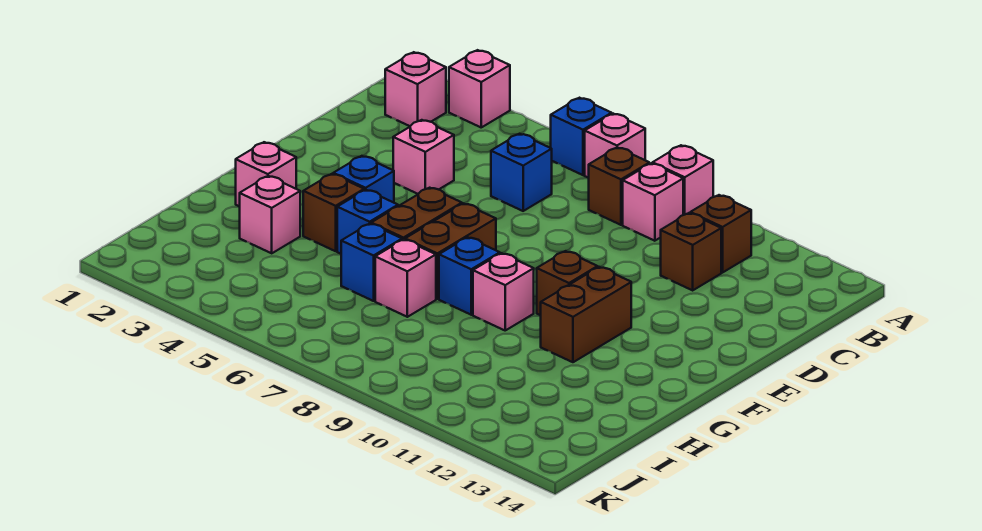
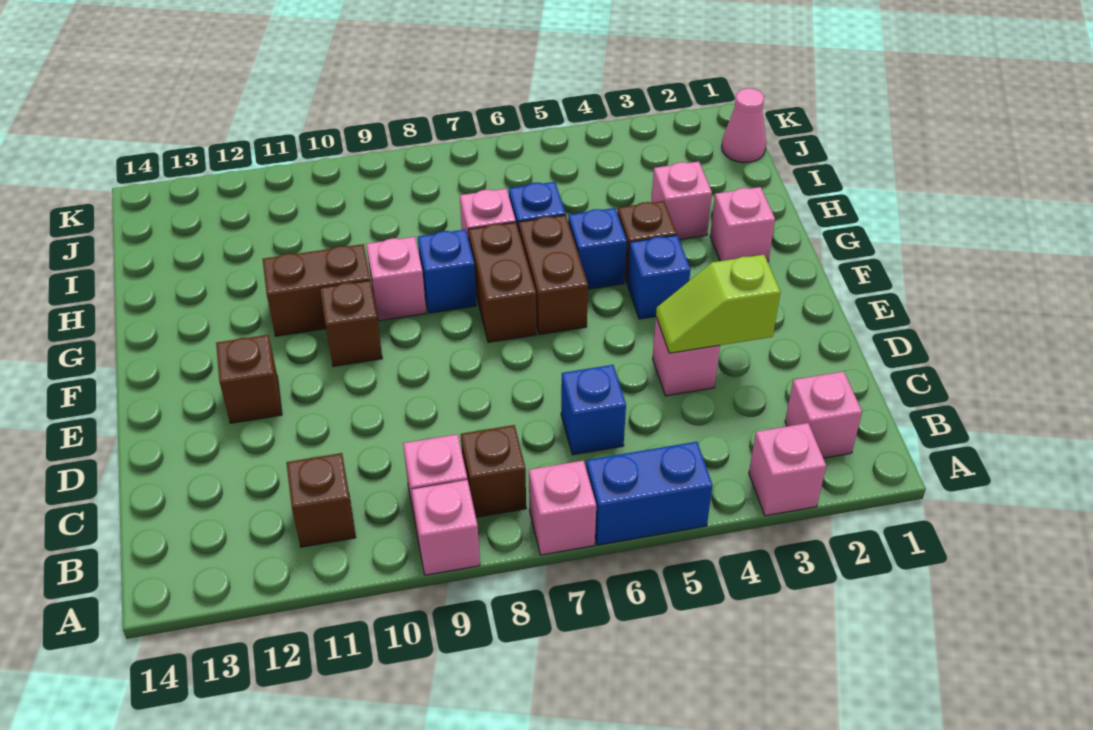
blue brick A6 level 1 -> blue brick A5:A6 level 1
brown brick C11 level 1 -> brown brick E12 level 1
none -> lime slope D3:D4 level 2 top 3
brown brick F11:G11 level 1 -> brown brick G10:G11 level 1
none -> pink cone J1 level 1

